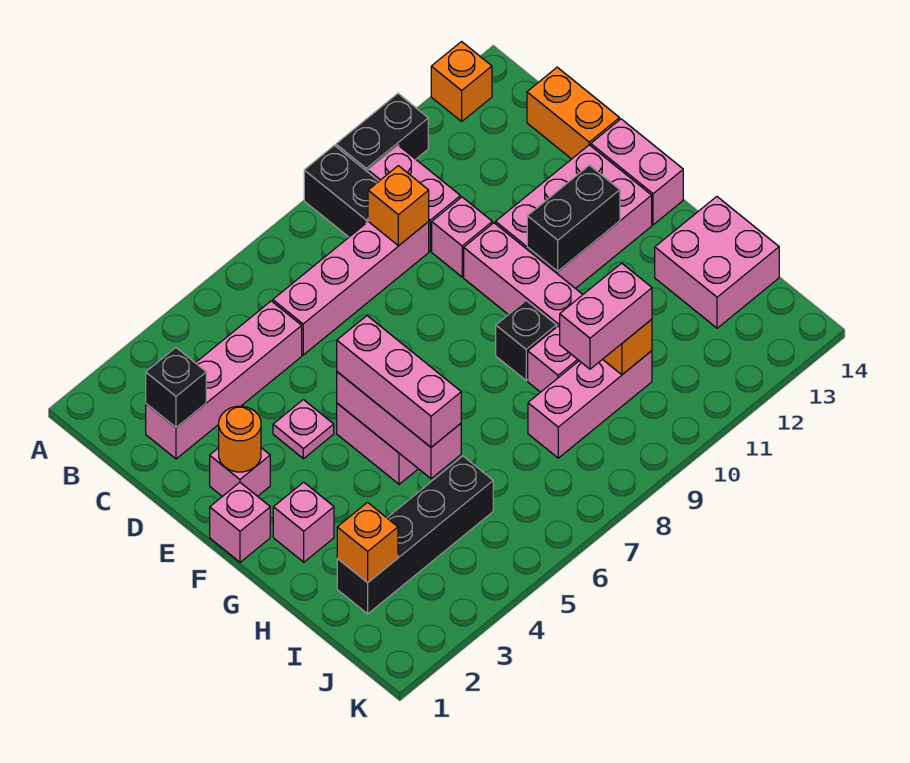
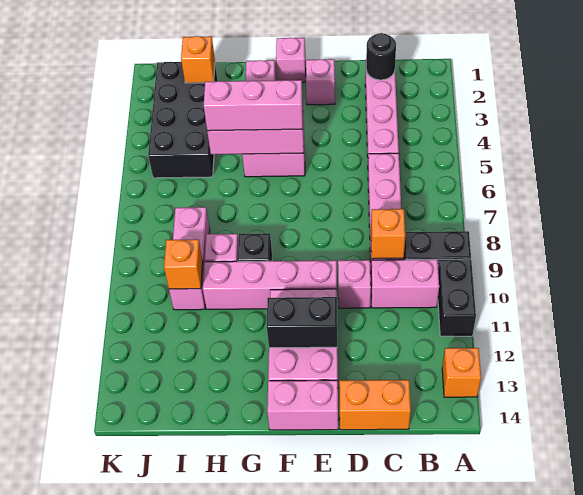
black brick C2 level 2 -> black round brick C2 level 2
orange round brick E2 level 2 -> none
pink plate E4 level 1 -> none
black brick F11:F12 level 2 -> black brick E12:F12 level 2
pink brick H13:I14 level 1 -> none
black brick I2:I5 level 1 -> black brick I2:J5 level 1
pink brick I9:I10 level 3 -> none

